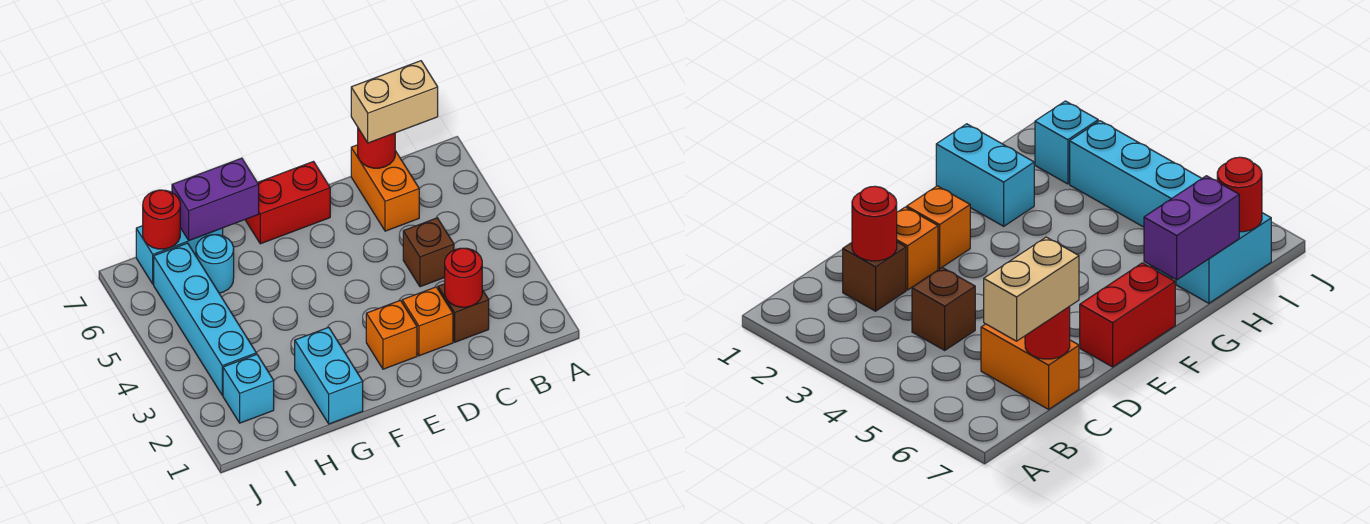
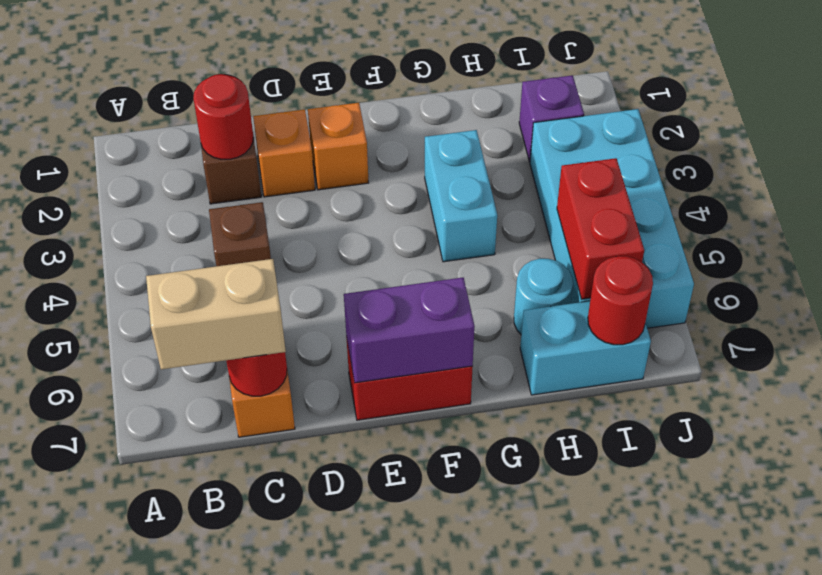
cyan brick G1:G2 level 1 -> cyan brick G3:G4 level 1
purple brick G7:H7 level 2 -> purple brick E7:F7 level 2
cyan brick I2 level 1 -> purple brick I2 level 1
cyan brick I3:I6 level 1 -> cyan brick I3:J6 level 1
none -> red brick I5:I6 level 2

